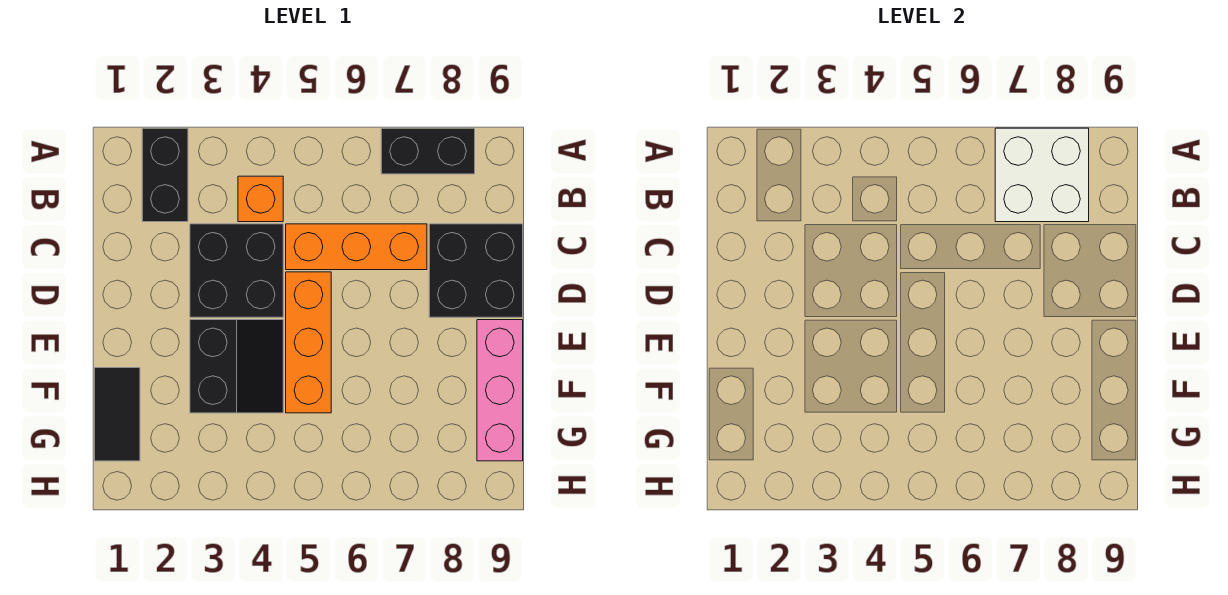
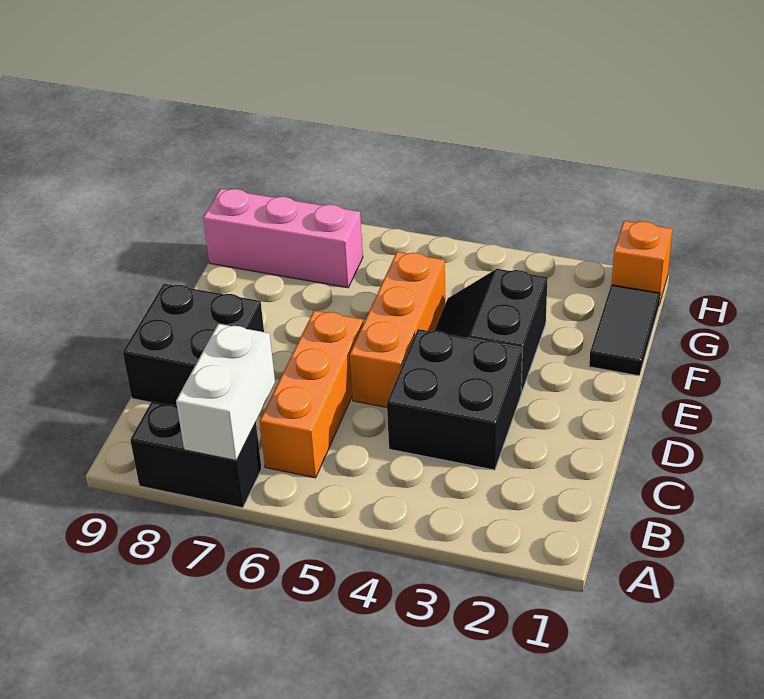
black brick A2:B2 level 1 -> none
white brick A7:B8 level 2 -> white brick A7:B7 level 2
orange brick B4 level 1 -> orange brick H1 level 1
orange brick C5:C7 level 1 -> orange brick B6:D6 level 1
pink brick E9:G9 level 1 -> pink brick G7:G9 level 1

